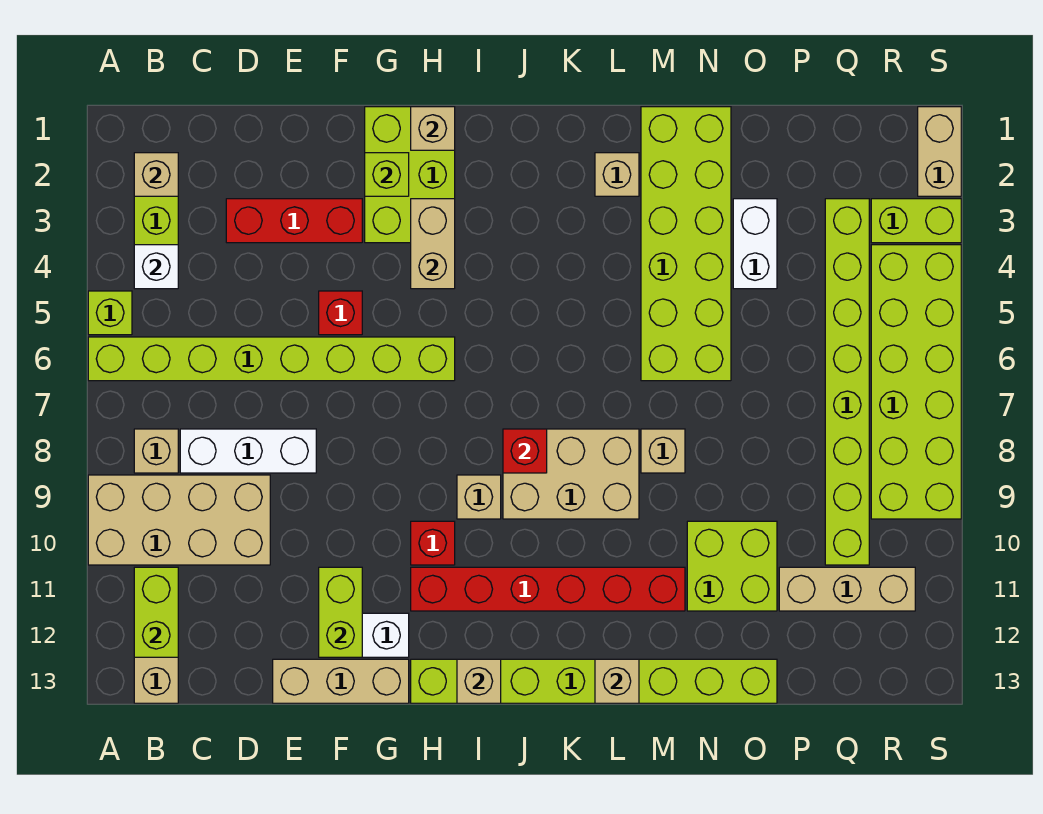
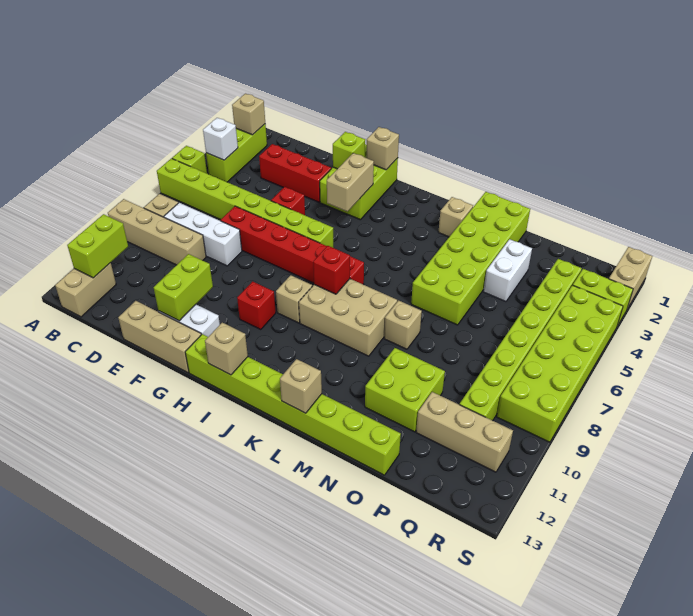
tan brick A9:D10 level 1 -> tan brick A9:D9 level 1
red brick H11:M11 level 1 -> red brick E7:J7 level 1

